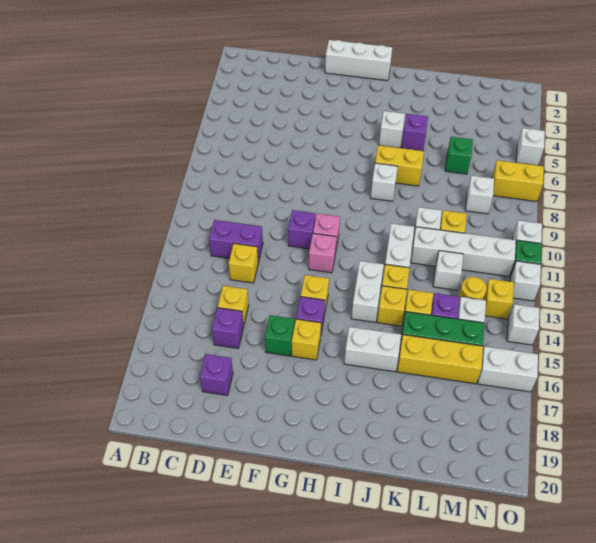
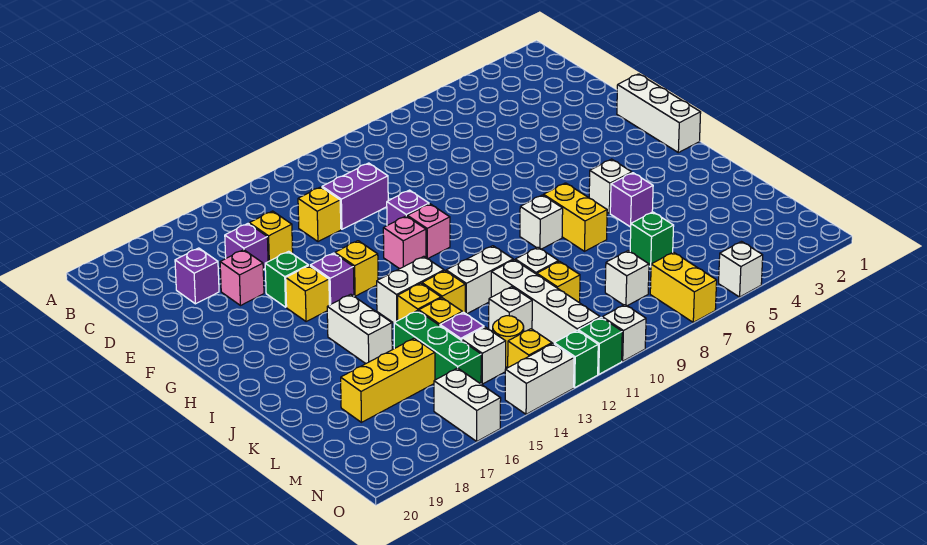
purple brick C12:D12 level 1 -> purple brick D11:D12 level 1
none -> pink brick E17 level 1
yellow brick K16:M16 level 1 -> yellow brick L16:L18 level 1
white brick O12 level 1 -> green brick O12 level 1
white brick O14 level 1 -> white brick O13:O14 level 1

